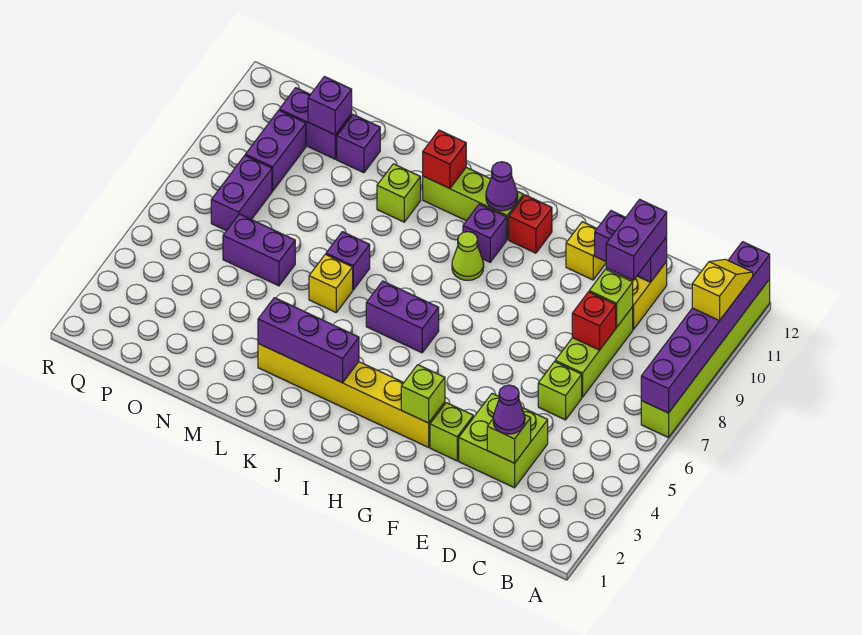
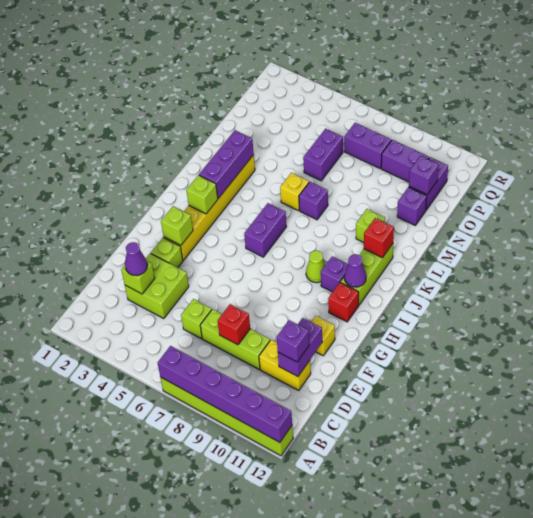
yellow slope A10:A11 level 3 top 10 -> none
lime brick D9 level 2 -> lime brick I3 level 2
purple brick D10:D11 level 3 -> purple brick D11 level 3

